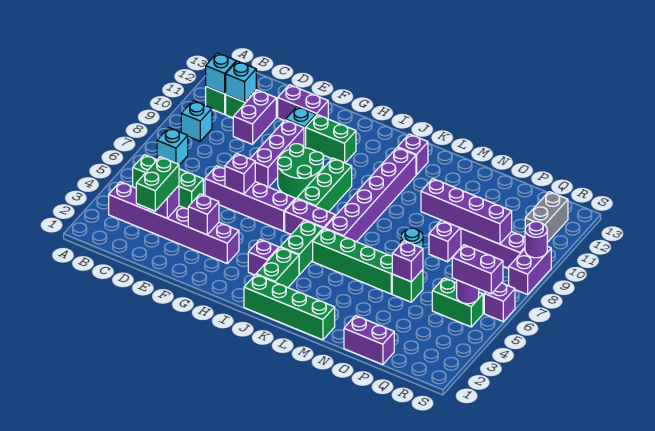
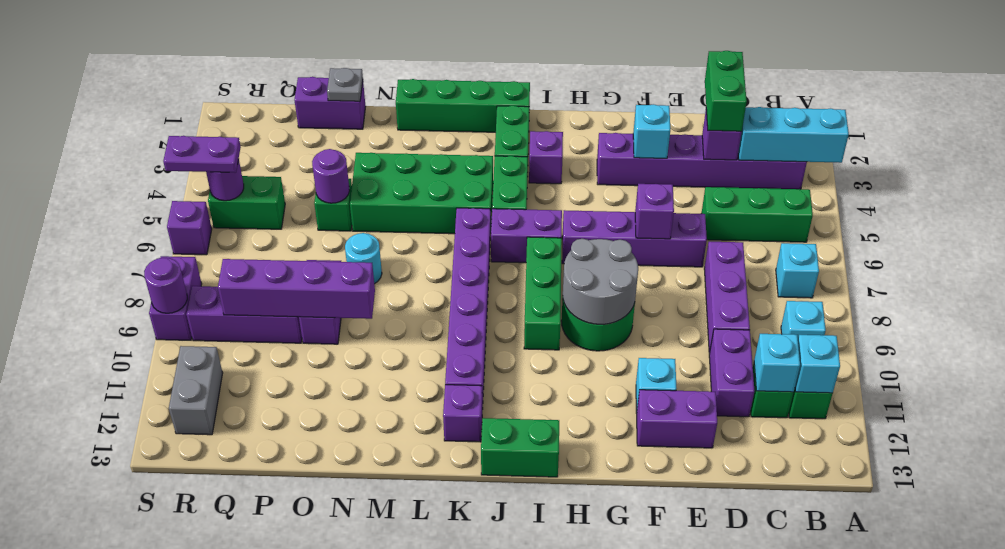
none -> cyan brick A3:C3 level 2
purple brick F3 level 2 -> cyan brick F3 level 2
purple brick F8:F10 level 1 -> purple brick D7:D9 level 1
none -> grey round brick G8:H9 level 2
green brick G11:H11 level 1 -> green brick I13:J13 level 1
green brick K5:N5 level 1 -> green brick K4:N5 level 1
none -> grey plate O1 level 2
purple brick O5 level 2 -> purple round brick O5 level 2
purple brick R5:S5 level 3 -> purple plate R5:S5 level 3

